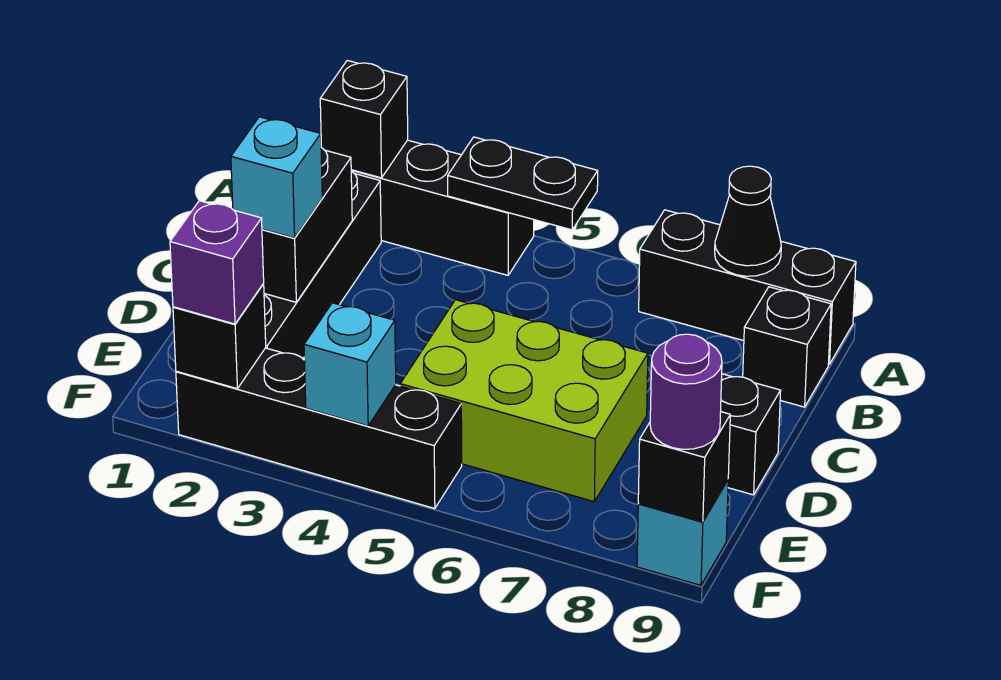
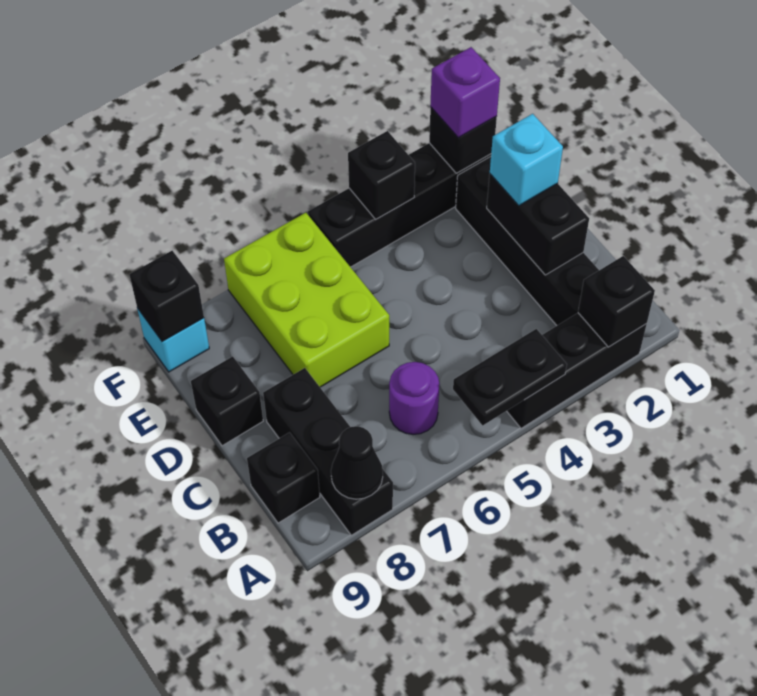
black brick A7:A9 level 1 -> black brick A8:C8 level 1
lime brick D5:E7 level 1 -> lime brick D6:F7 level 1
cyan brick F4 level 2 -> black brick F4 level 2
purple round brick F9 level 3 -> purple round brick B6 level 1

